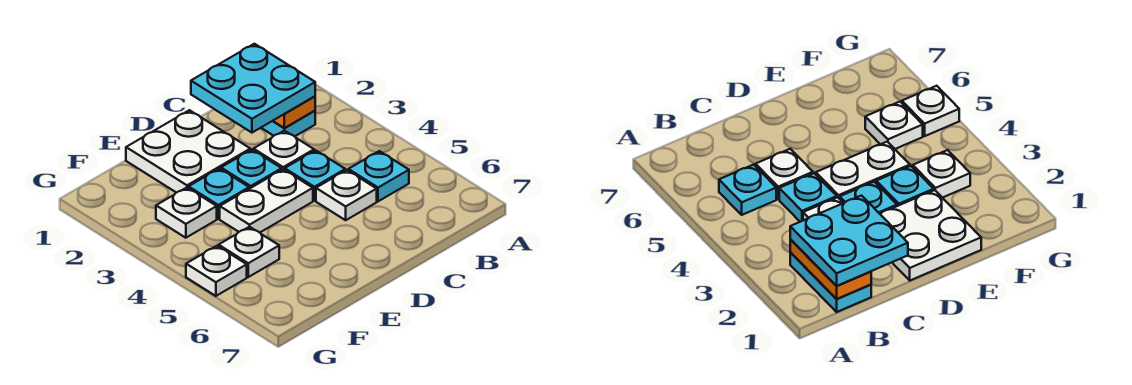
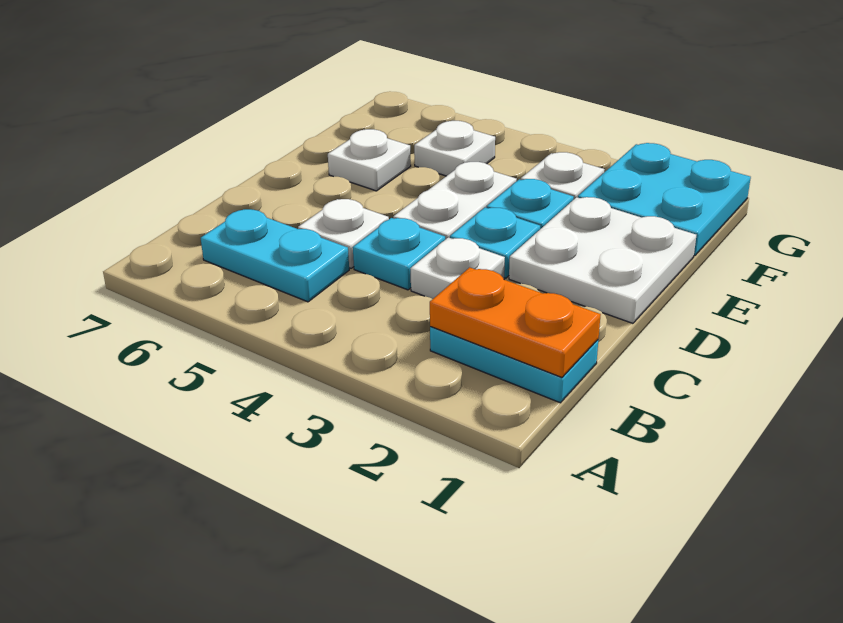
cyan plate B1:C2 level 3 -> cyan plate F1:G2 level 1
cyan plate B5 level 1 -> cyan plate B5:B6 level 1
white plate G5 level 1 -> white plate E6 level 1

